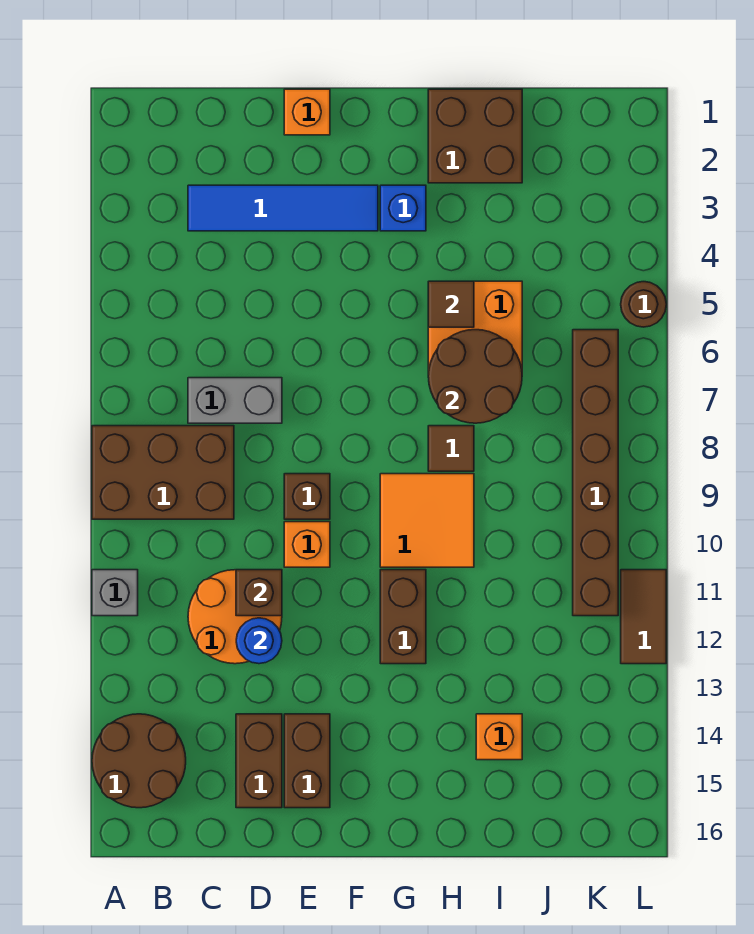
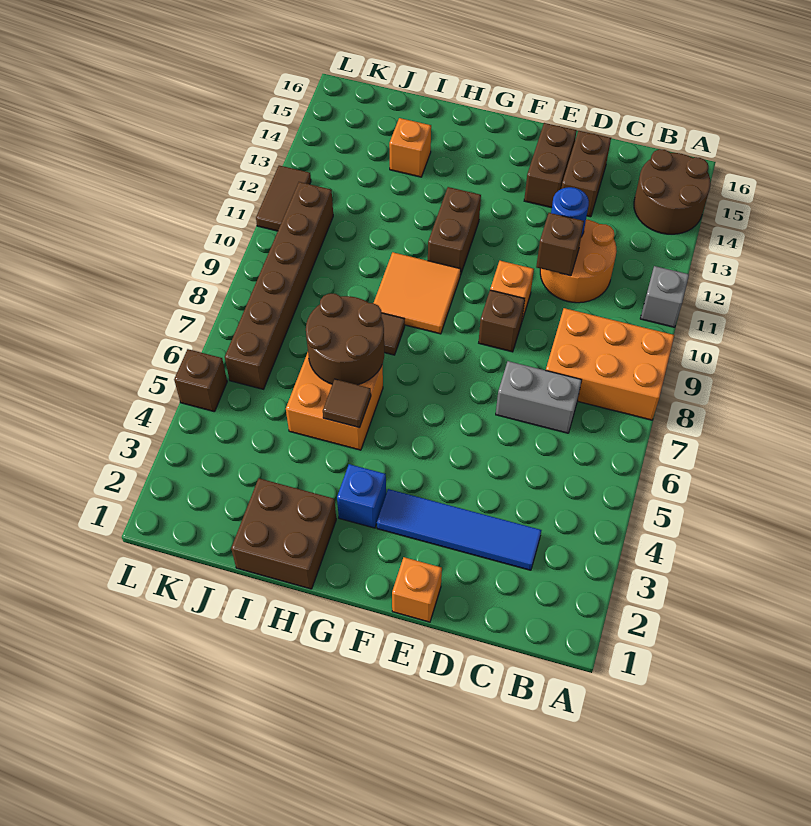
brown brick A8:C9 level 1 -> orange brick A8:C9 level 1
brown round brick L5 level 1 -> brown brick L5 level 1

